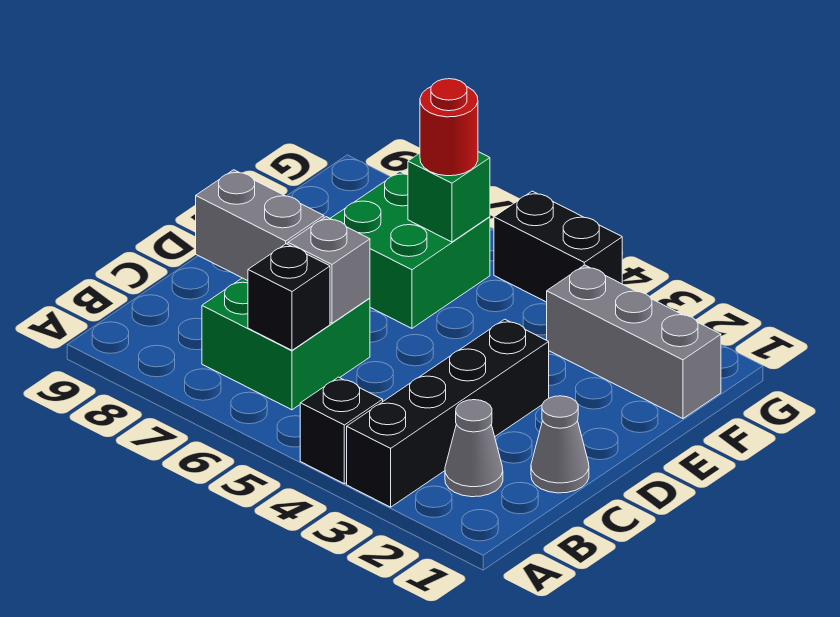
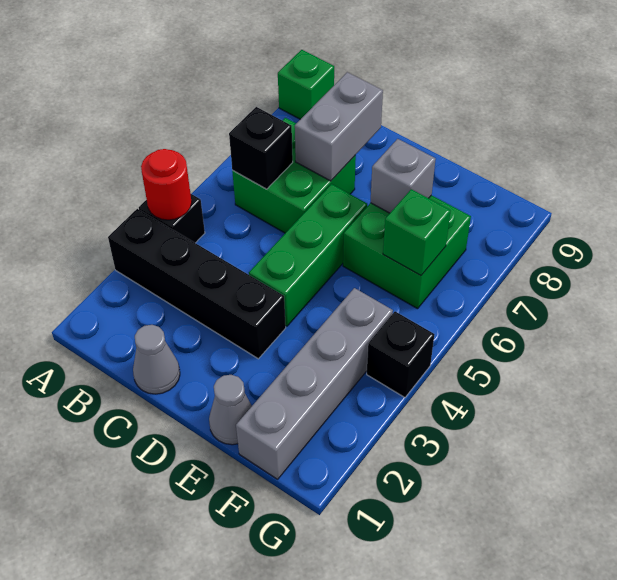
none -> green brick A9 level 1
grey cone B2 level 1 -> grey cone E1 level 1
grey brick C6 level 2 -> grey brick E7 level 2
none -> green brick D4:D6 level 1
grey brick F1:F3 level 1 -> grey brick F1:F4 level 1
red round brick F6 level 3 -> red round brick A4 level 2
black brick G4:G5 level 1 -> black brick G4 level 1

